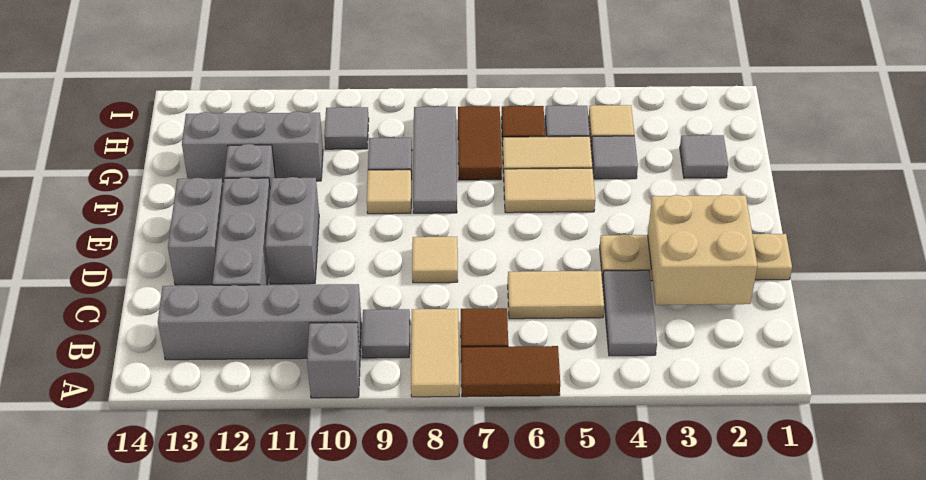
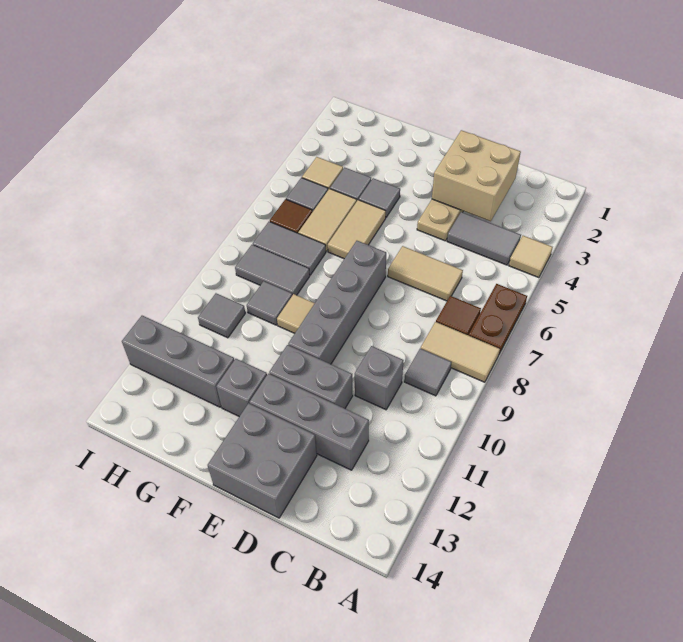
brown tile A6:A7 level 1 -> brown plate A6:A7 level 1
grey brick A10 level 1 -> grey brick C10 level 1
grey brick B10:B13 level 1 -> grey brick E7:E10 level 1
tan tile C5:C6 level 1 -> tan tile C6:D6 level 1
tan tile D8 level 1 -> tan tile A4 level 1
grey brick D13:E13 level 1 -> grey brick D13:E14 level 1
grey tile F8:H8 level 1 -> grey tile G8:H8 level 1
grey tile G2 level 1 -> grey tile F4 level 1
brown tile G7:H7 level 1 -> grey tile G7:H7 level 1
grey brick G11:G13 level 1 -> grey brick G12:I12 level 1

